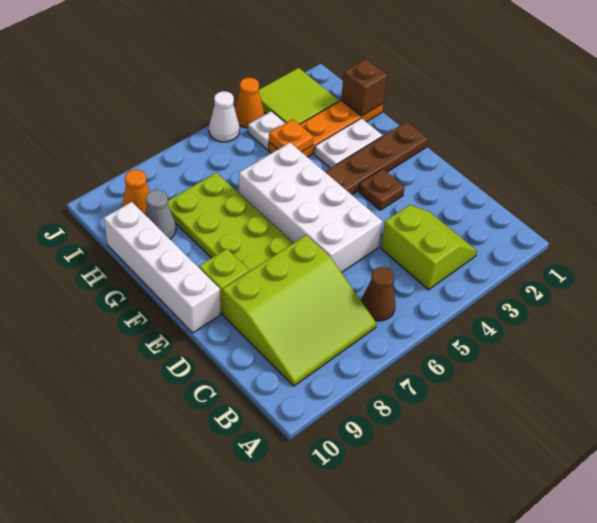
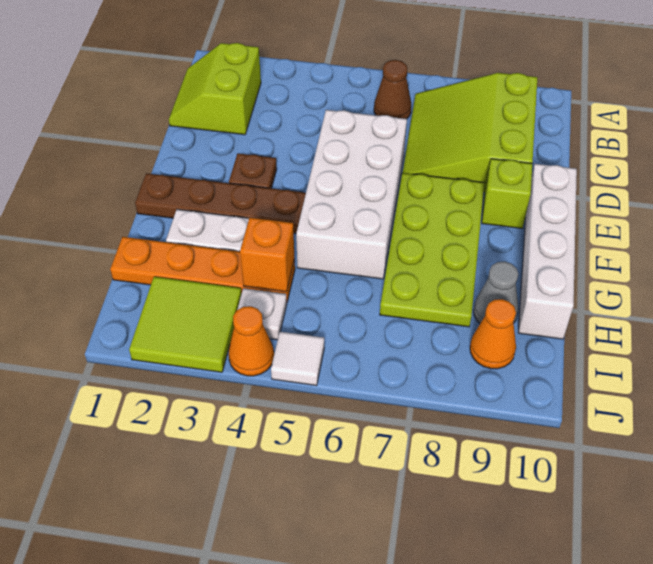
lime slope B3:C4 level 1 top 4 -> lime slope B1:C2 level 1 top 2
lime slope B7:D9 level 1 top D -> lime slope B7:D9 level 1 top 9
brown brick H1 level 2 -> none
orange plate H4 level 2 -> orange brick H4 level 2
white cone J5 level 1 -> white tile J5 level 1

